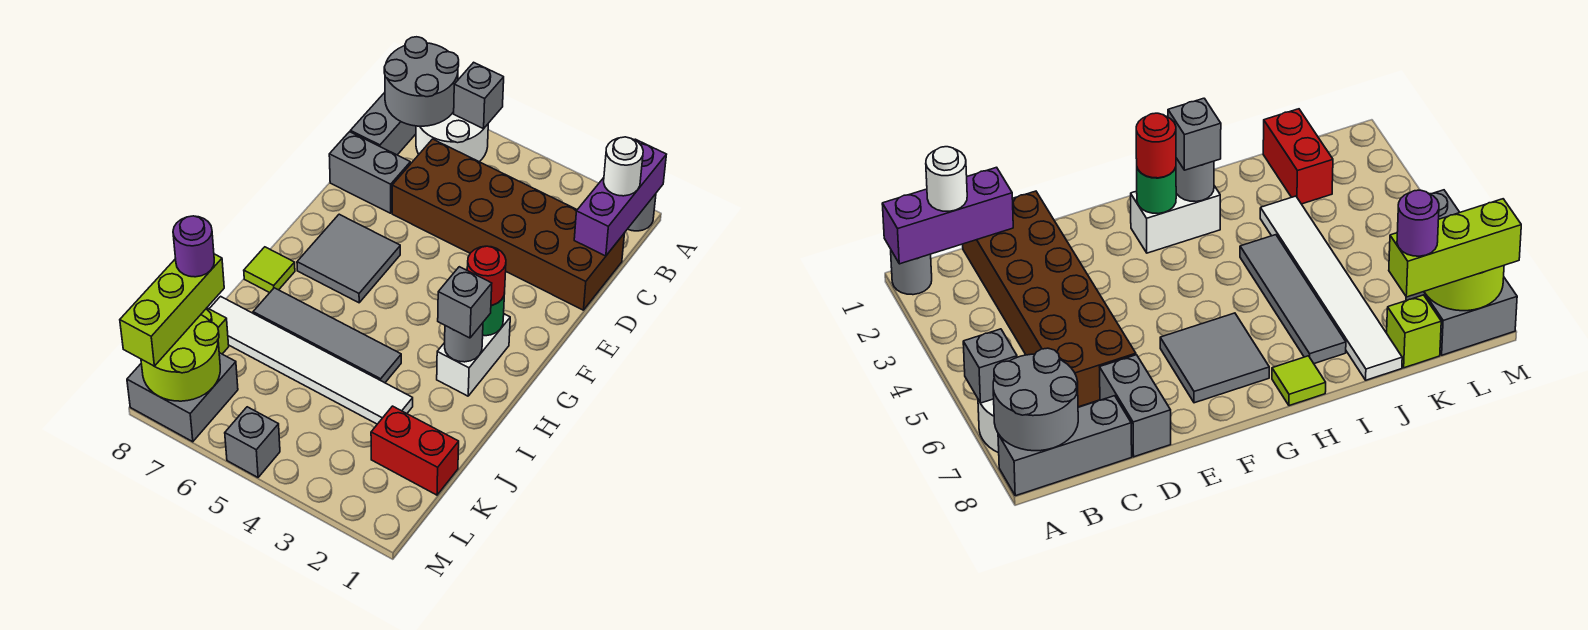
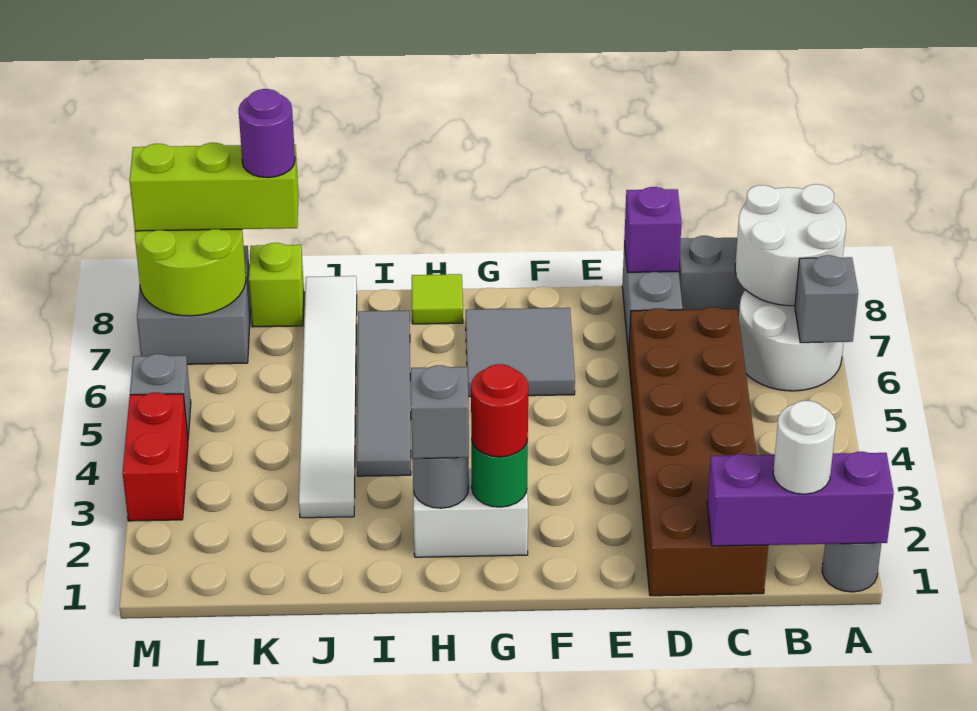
grey round brick A7:B8 level 2 -> white round brick A7:B8 level 2
none -> purple brick D8 level 2
red brick K1:K2 level 1 -> red brick M3:M4 level 1

